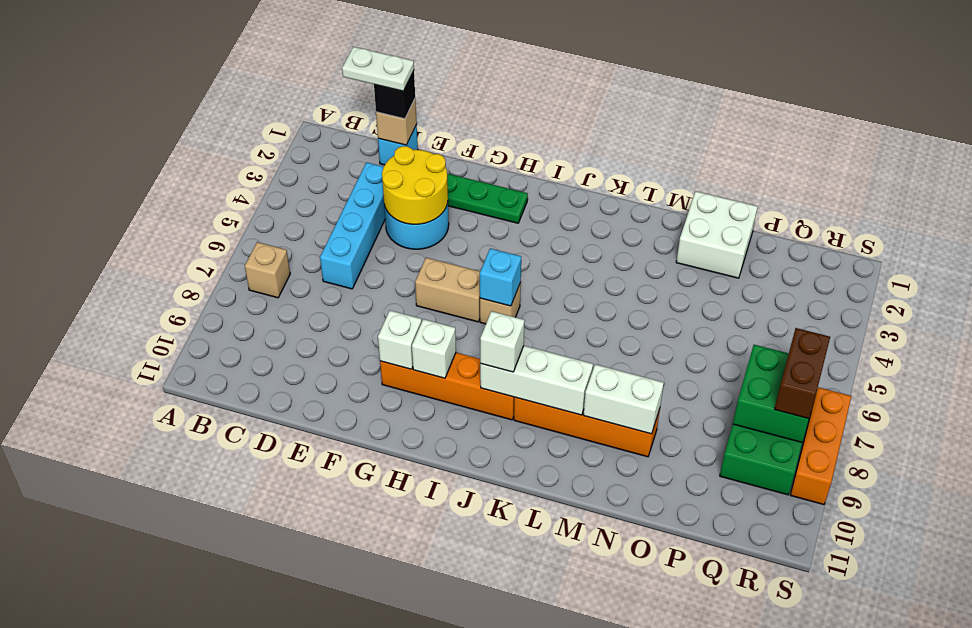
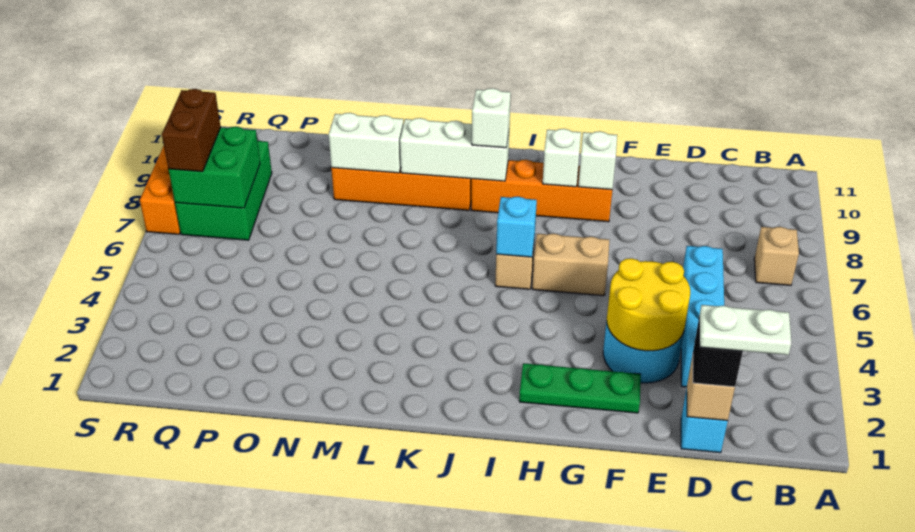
white brick N1:O2 level 1 -> none

